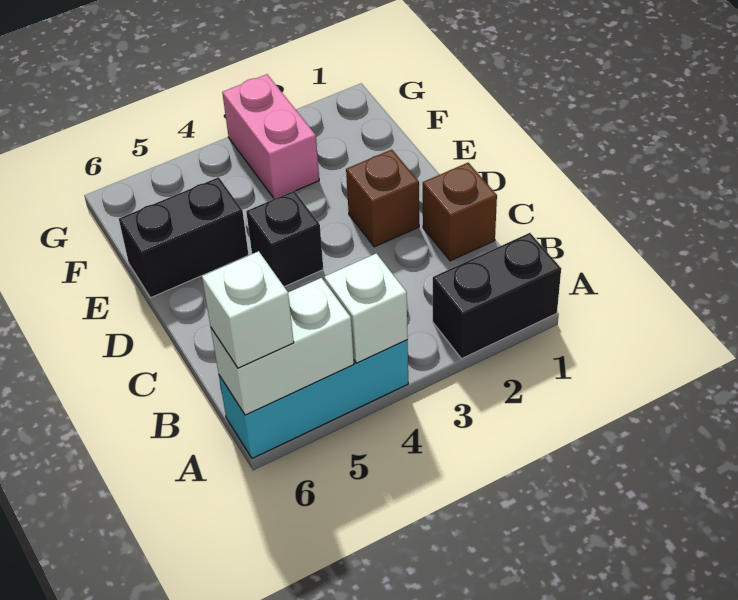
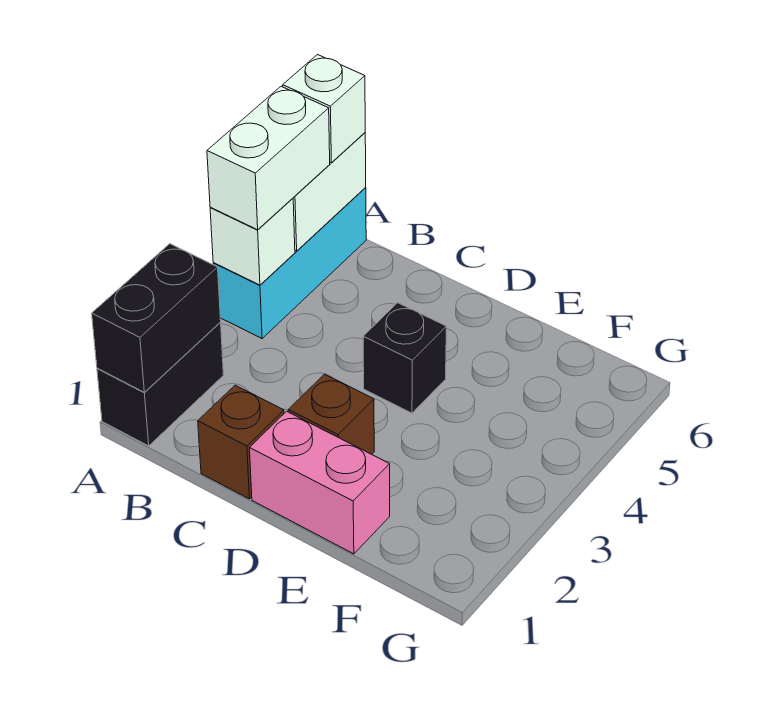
none -> white brick A4:A5 level 3
black brick E5:E6 level 1 -> black brick A1:A2 level 2
pink brick F3:G3 level 1 -> pink brick D1:E1 level 1

